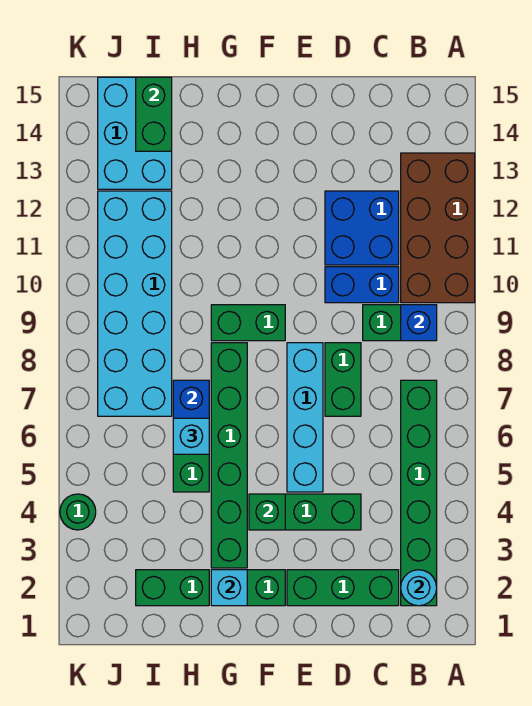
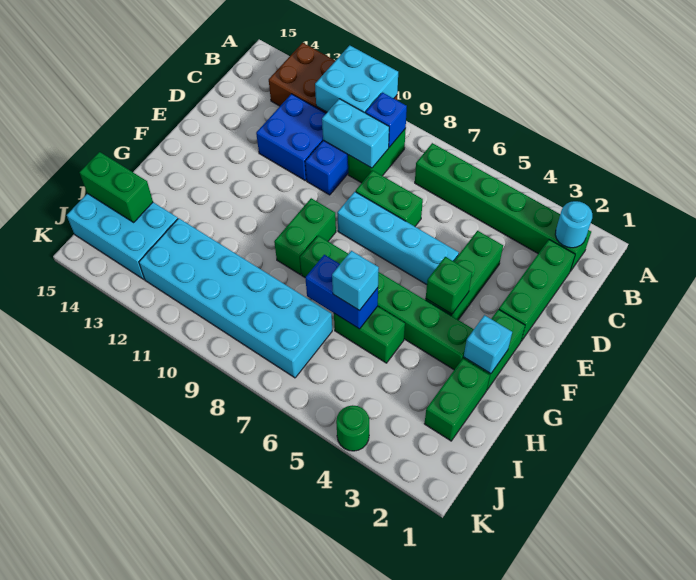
none -> cyan brick A10:B11 level 2
none -> cyan brick C9:C10 level 2

